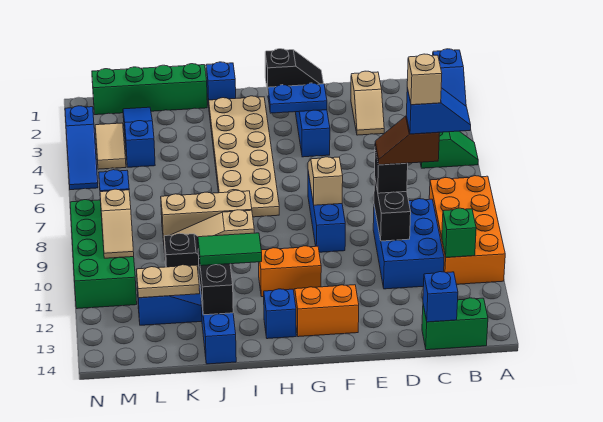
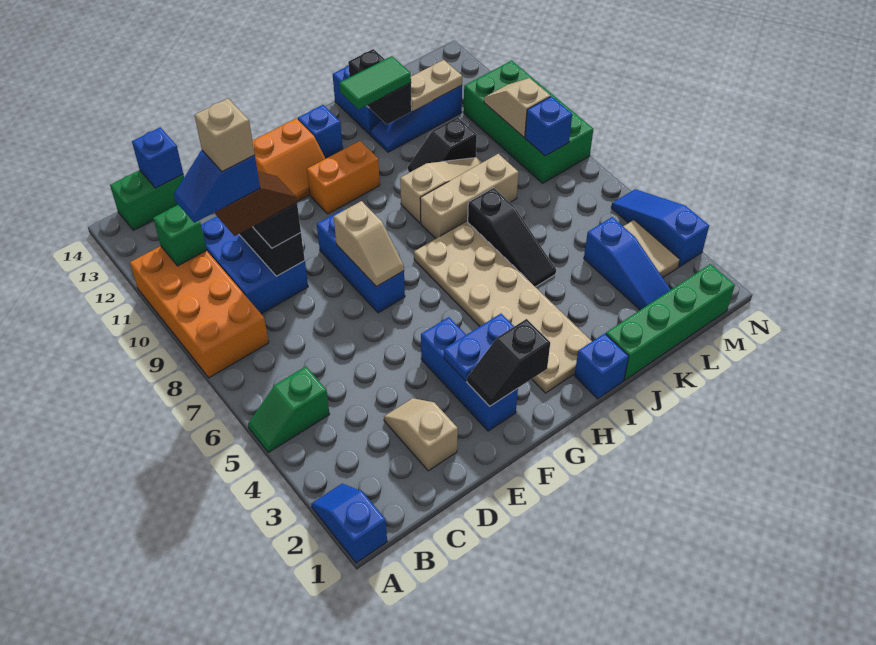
none -> black slope J5:J7 level 1 top 7

